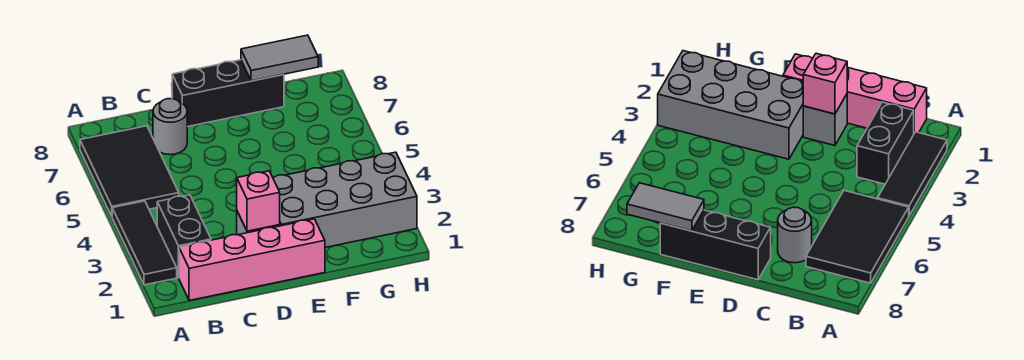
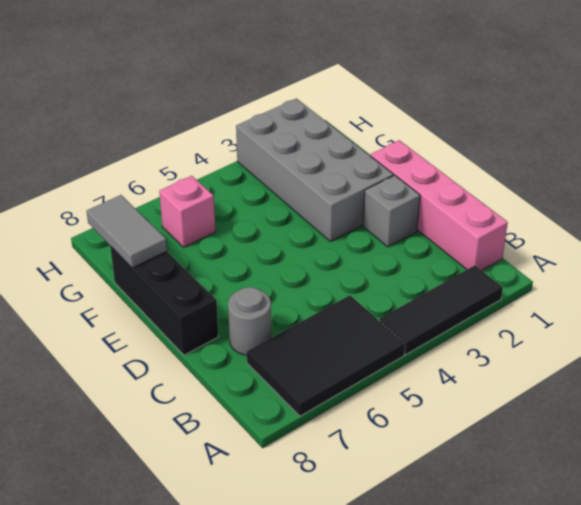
black brick B2:B3 level 1 -> none
pink brick D2 level 2 -> pink brick G6 level 1

